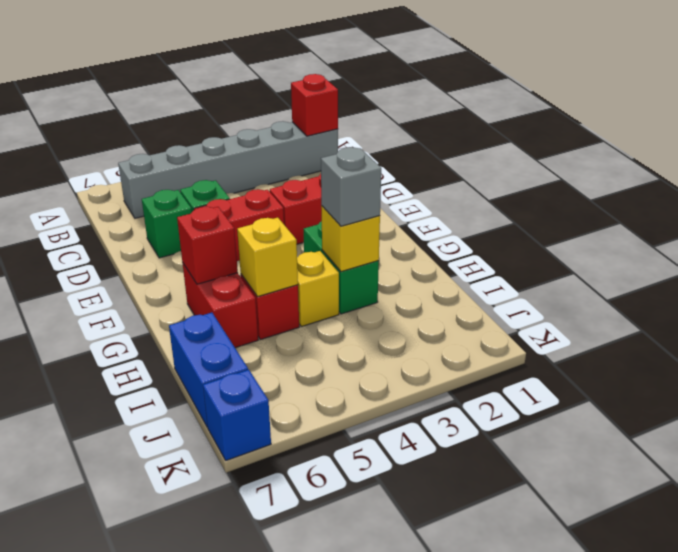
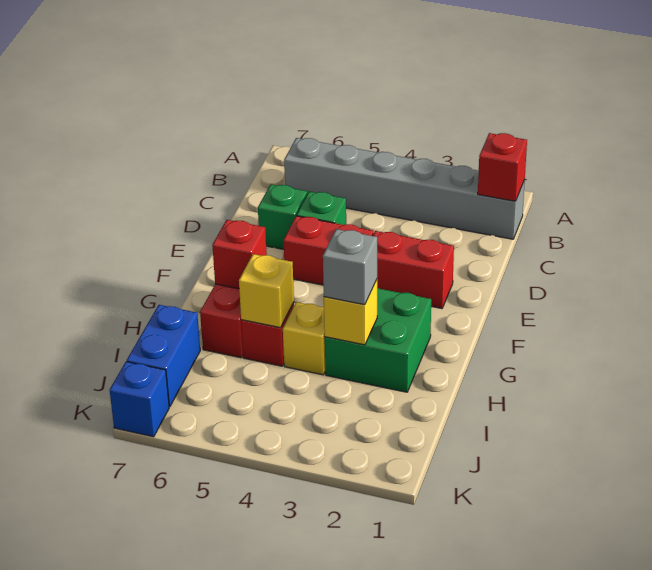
green brick G3:H3 level 1 -> green brick G2:H3 level 1

